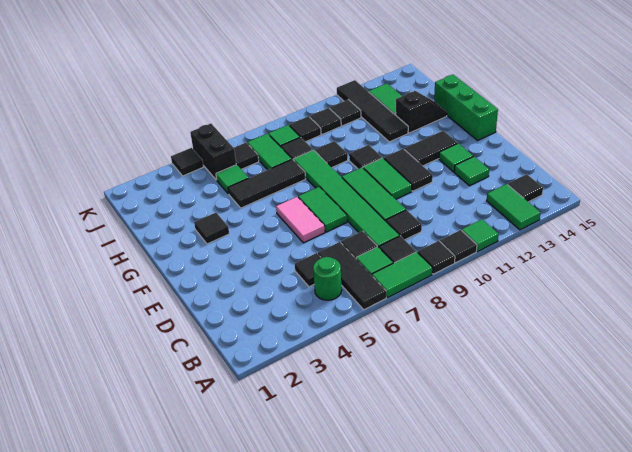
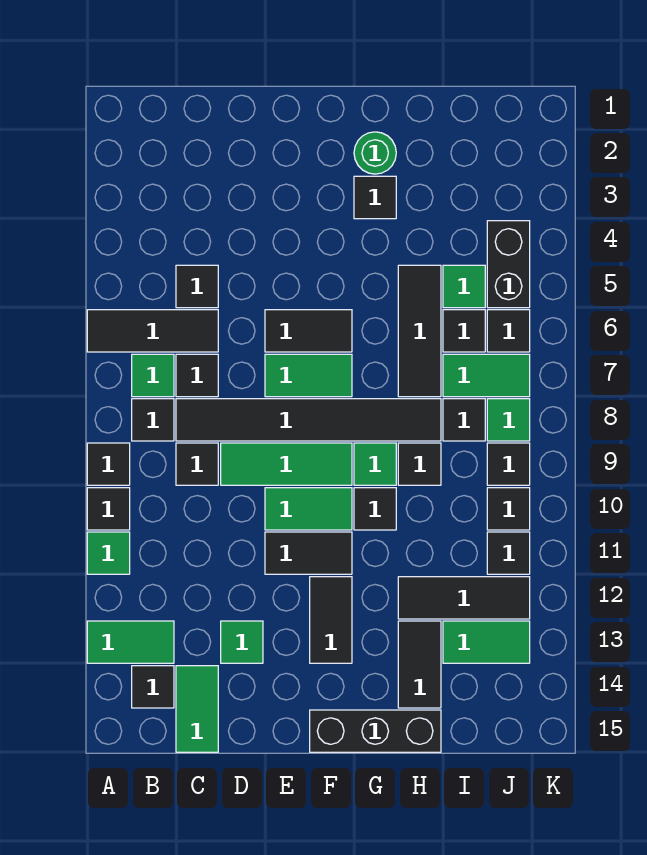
green tile A7:A8 level 1 -> green tile C14:C15 level 1
green round brick B5 level 1 -> green round brick G2 level 1
green tile C8:H8 level 1 -> black tile C8:H8 level 1
pink tile E6:F6 level 1 -> black tile E6:F6 level 1
green tile E13 level 1 -> green tile G9 level 1
green brick F15:H15 level 1 -> black brick F15:H15 level 1
black tile H12:K12 level 1 -> black tile H12:J12 level 1
black slope H13:H14 level 1 top 13 -> black tile H13:H14 level 1
black brick J5:K5 level 1 -> black brick J4:J5 level 1
black tile K4 level 1 -> black tile I6 level 1

